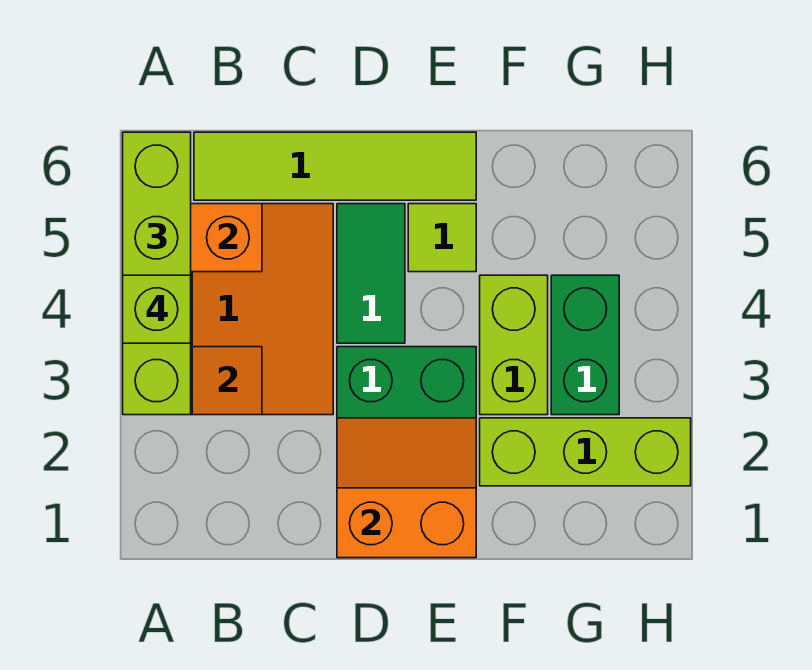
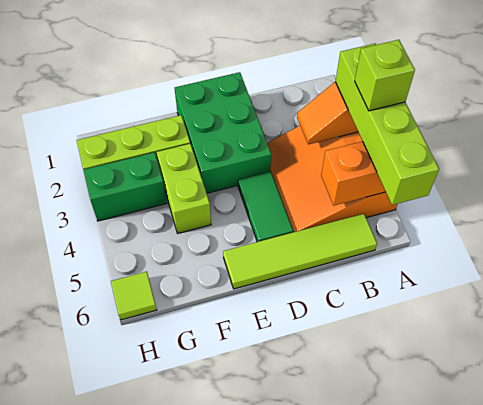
orange slope D1:E2 level 2 top 1 -> none
lime tile E5 level 1 -> lime tile H6 level 1
green brick G3:G4 level 1 -> green brick G3:H3 level 1

